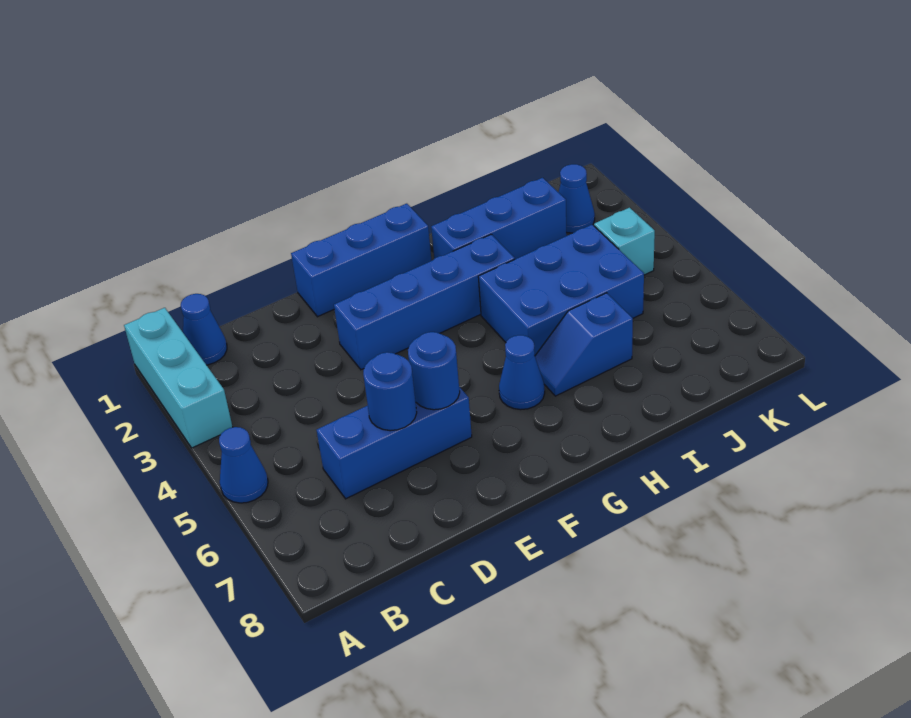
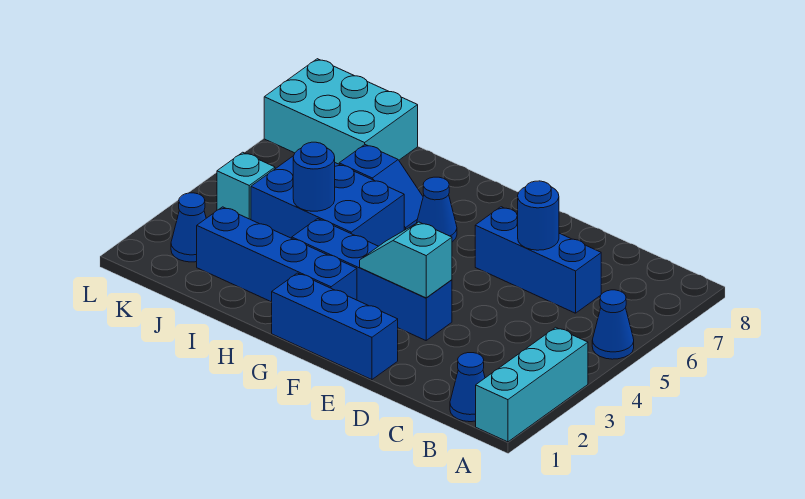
none -> cyan slope E3:F3 level 2 top E
blue round brick E6 level 2 -> blue round brick I4 level 2
blue brick H2:J2 level 1 -> blue brick G2:J2 level 1
none -> cyan brick J7:L8 level 1

